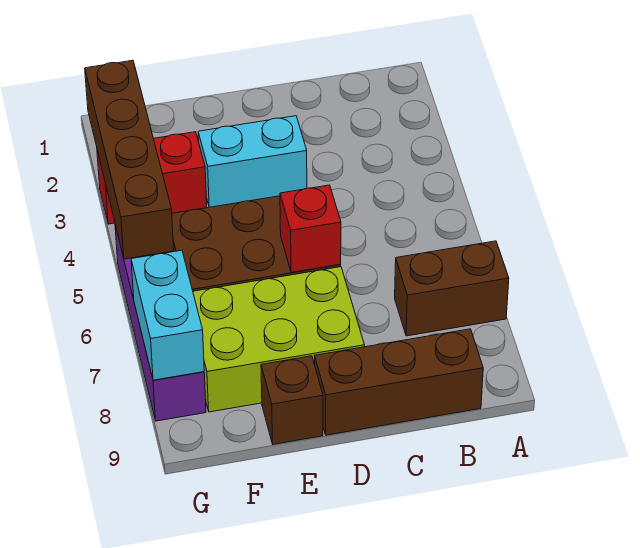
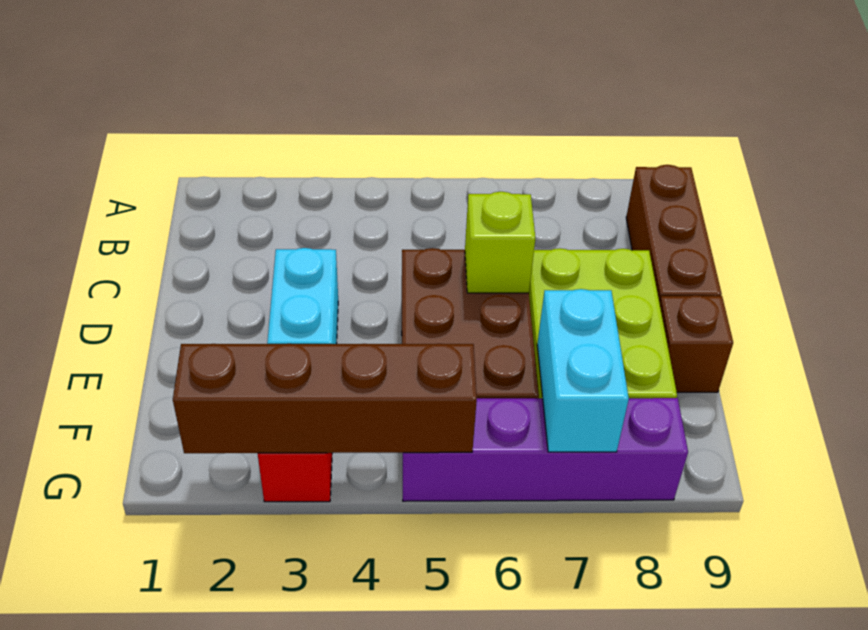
brown brick A7:B7 level 1 -> none
red brick D6 level 2 -> lime brick D6 level 2
cyan brick G7:G8 level 2 -> cyan brick F7:G7 level 2

